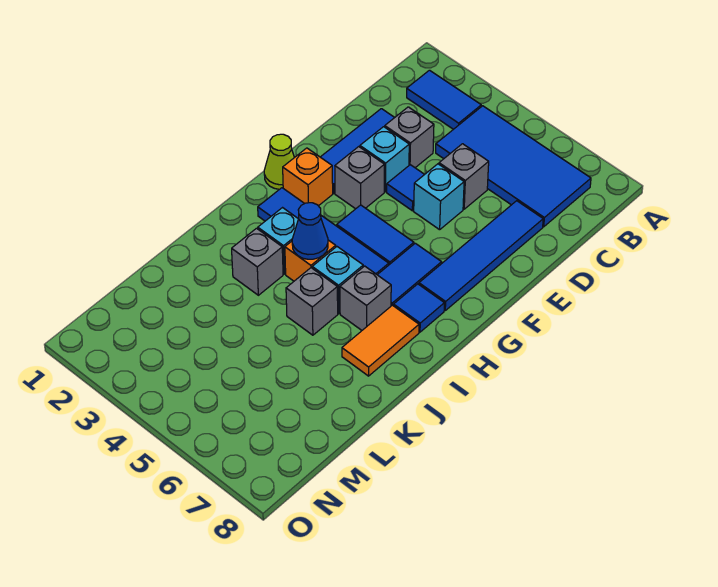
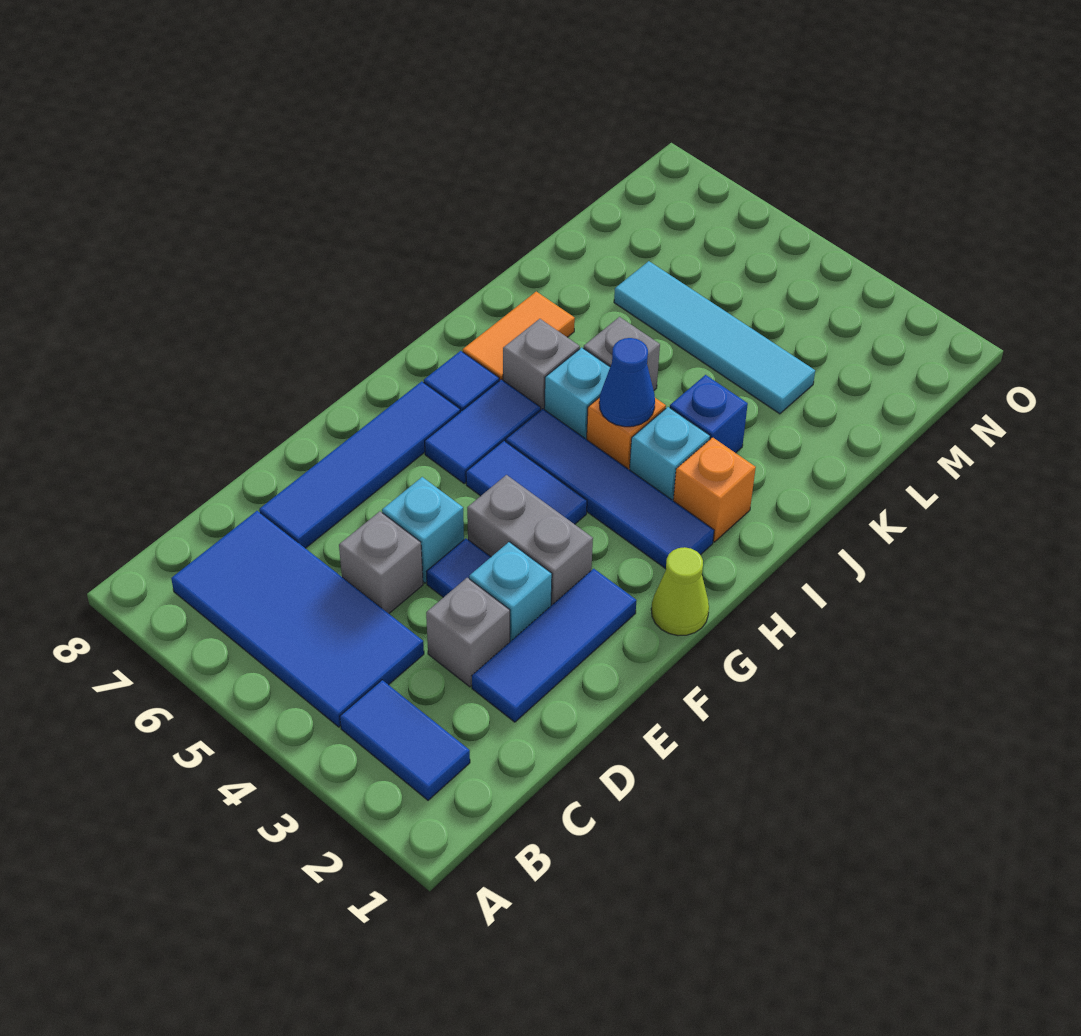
grey brick F3 level 1 -> grey brick F3:F4 level 1
orange brick G2 level 1 -> orange brick I2 level 1
grey brick J3 level 1 -> blue brick J3 level 1
none -> cyan tile L3:L6 level 1

